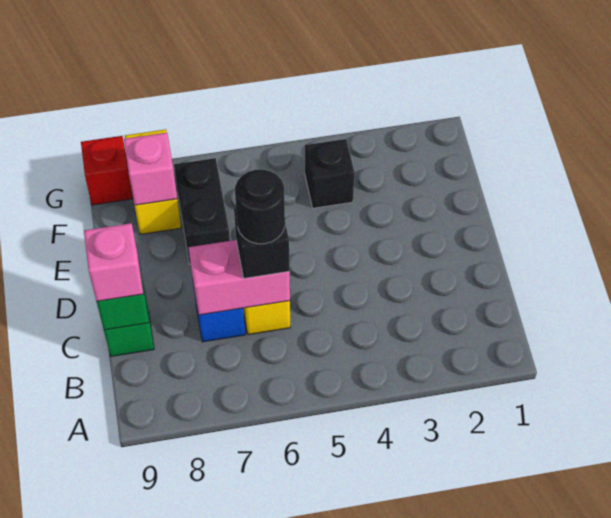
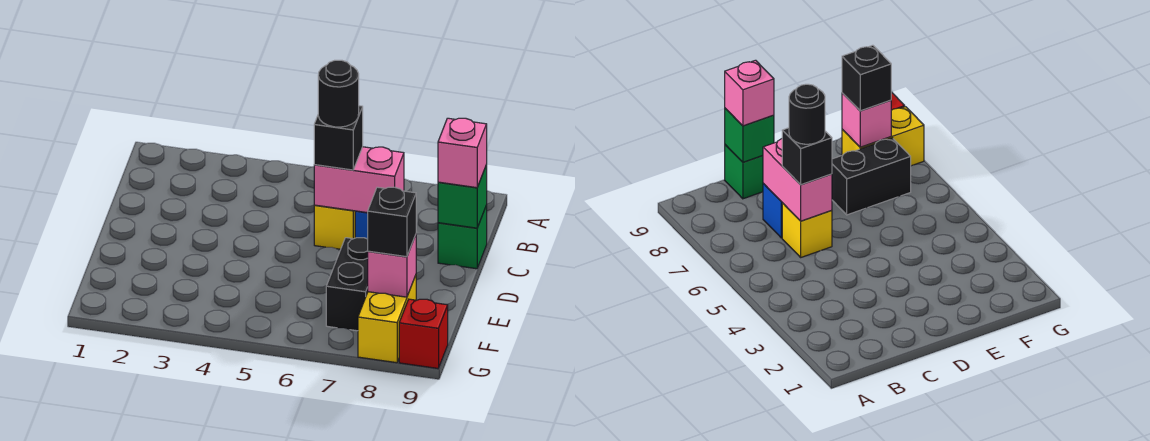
black brick F4 level 1 -> black brick F8 level 3

